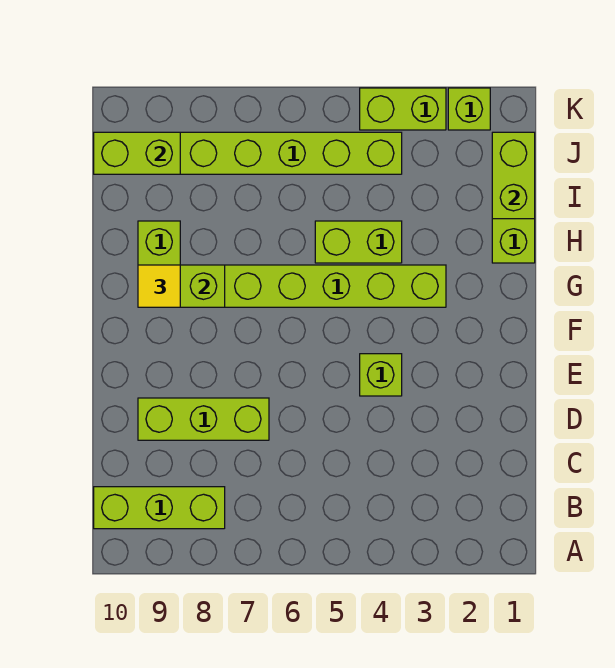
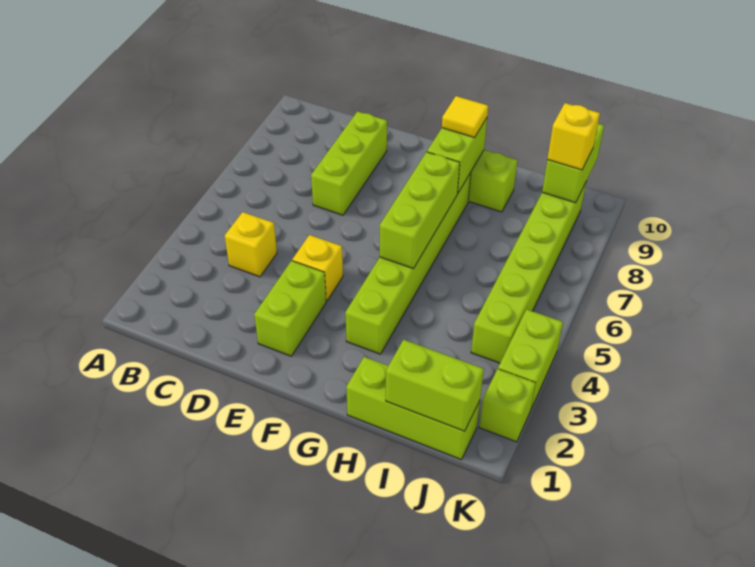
lime brick B8:B10 level 1 -> lime brick G5:G7 level 2
none -> yellow brick C4 level 1
lime brick E4 level 1 -> yellow brick E4 level 1
lime brick H4:H5 level 1 -> lime brick E2:E3 level 1
none -> yellow brick J9 level 3

